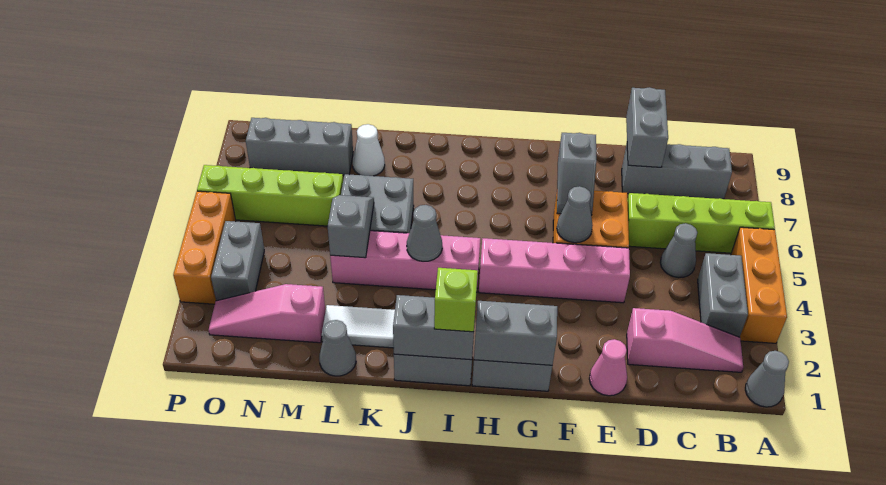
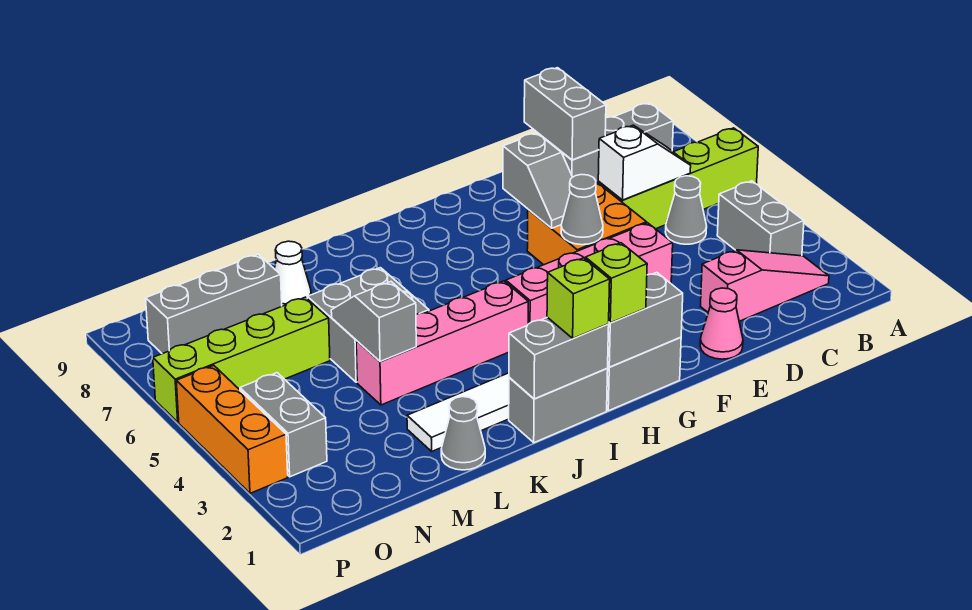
grey cone A1 level 1 -> none
orange brick A3:A5 level 1 -> none
none -> white slope C6:D6 level 2 top D
none -> lime brick H1 level 3
grey cone J4 level 2 -> none
pink slope M2:O2 level 1 top M -> none

